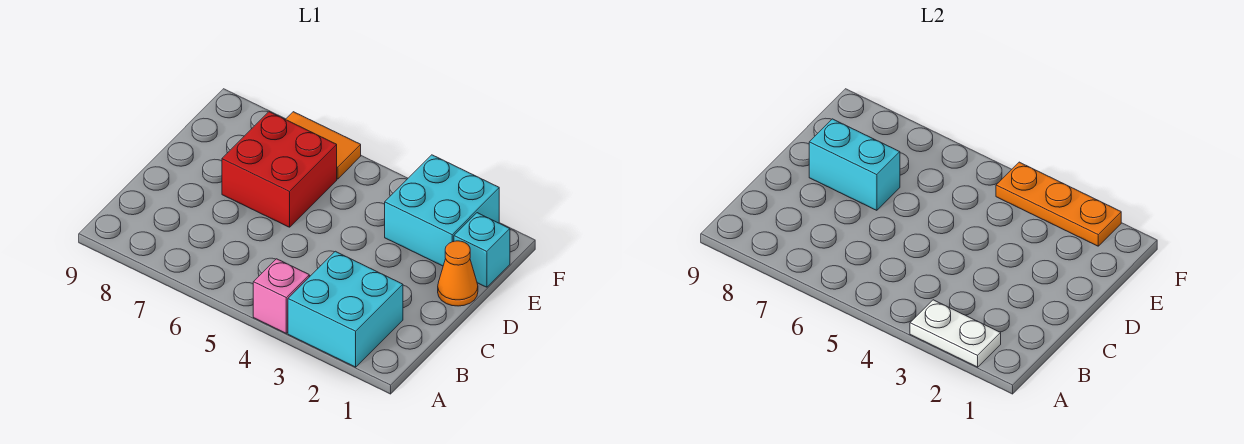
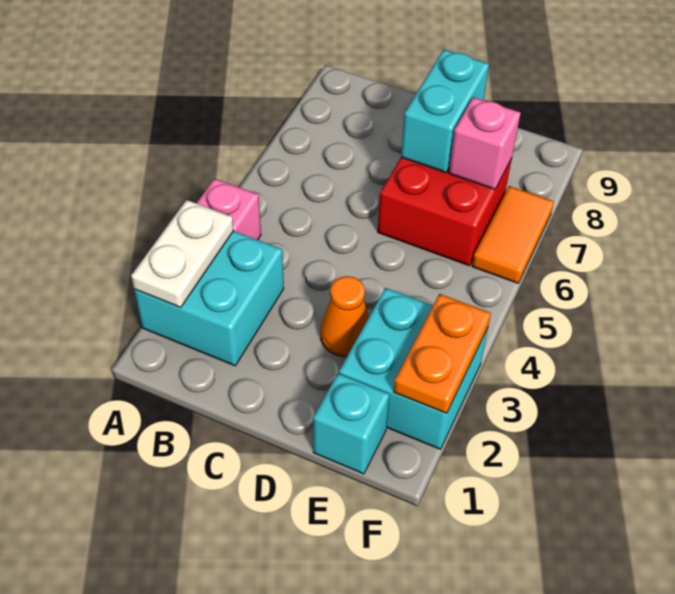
orange cone D1 level 1 -> orange cone D3 level 1
none -> pink brick E7 level 2
orange plate F2:F4 level 2 -> orange plate F2:F3 level 2

